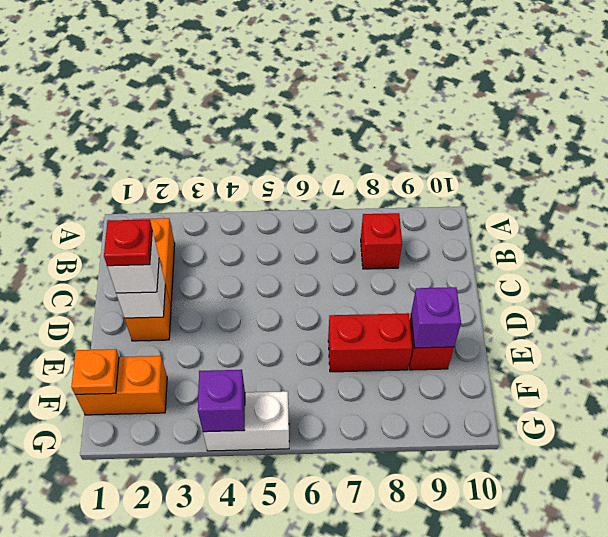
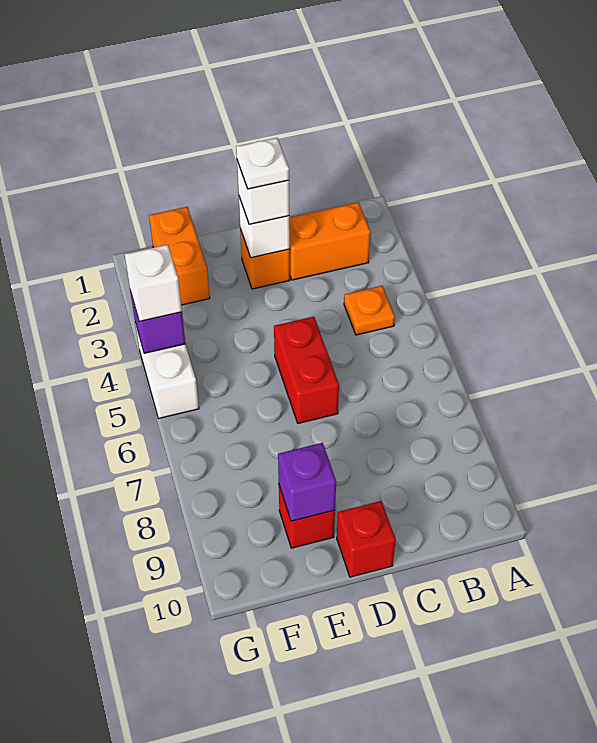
red brick B8 level 1 -> red brick D10 level 1
red plate D2 level 4 -> white plate D2 level 4
red brick E7:E8 level 1 -> red brick D5:D6 level 1
orange plate F1 level 2 -> orange plate B4 level 1
none -> white brick G4 level 3

